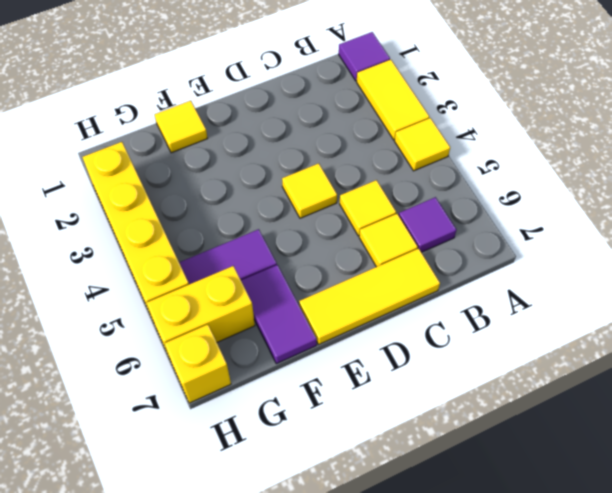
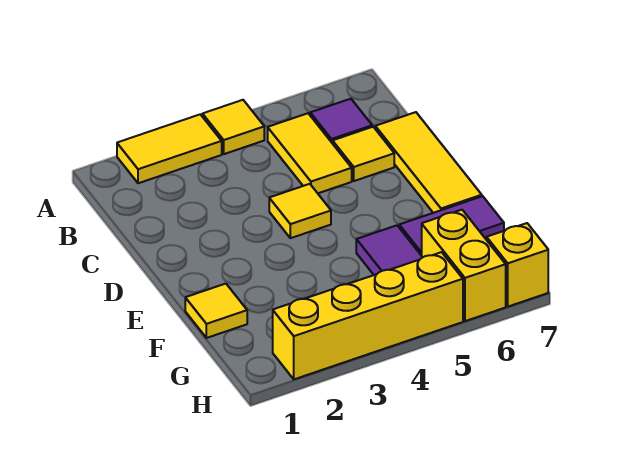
purple tile A1 level 1 -> none
yellow tile C5 level 1 -> yellow tile B5:C5 level 1

